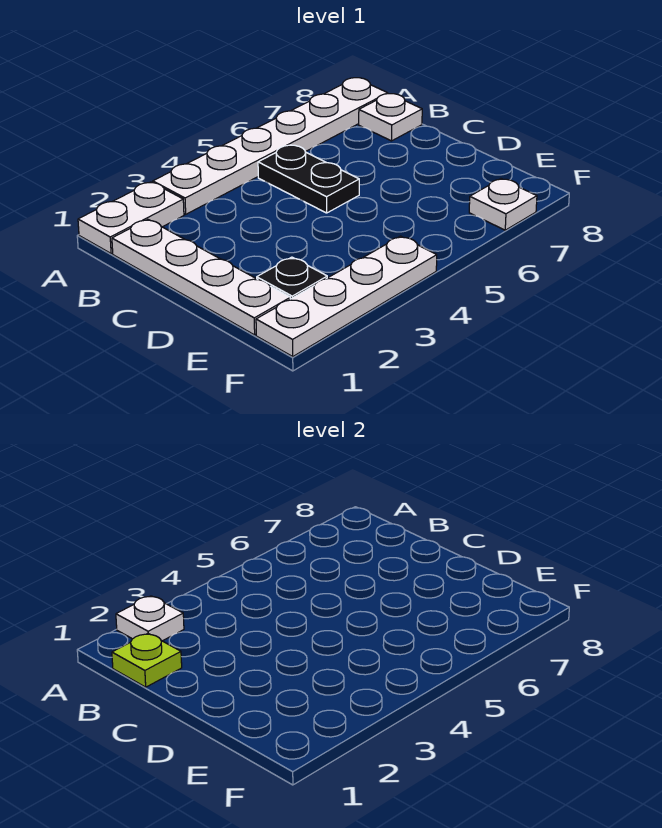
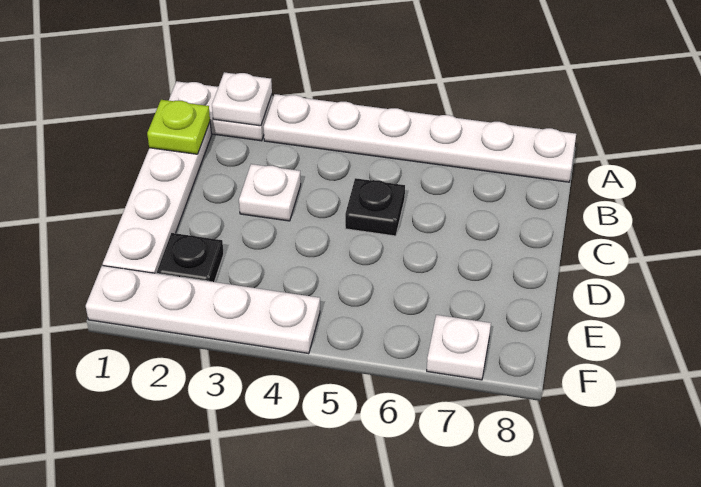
black plate B5:C5 level 1 -> black plate C5 level 1
white plate B8 level 1 -> white plate C3 level 1

